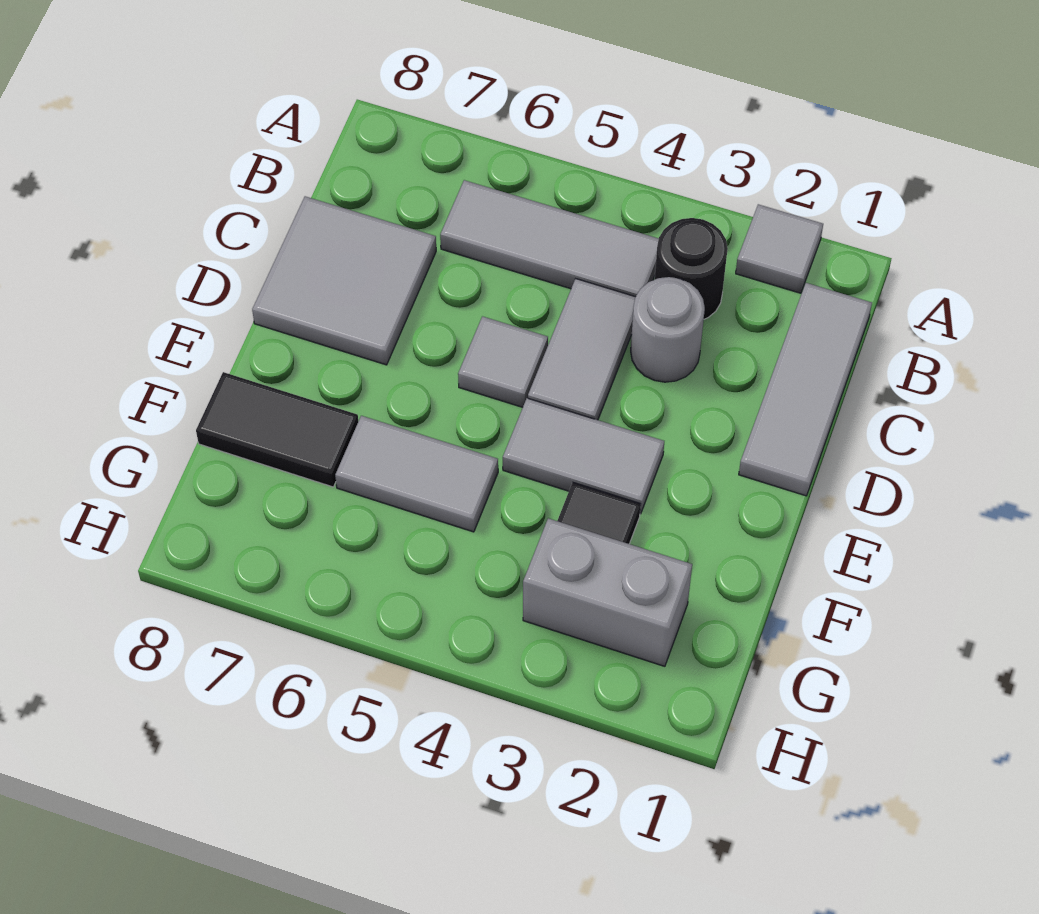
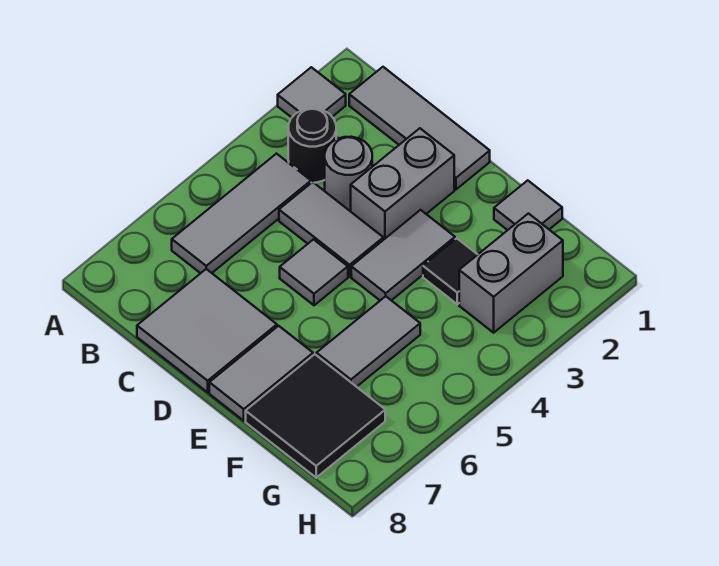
none -> grey brick D2:D3 level 1
none -> grey tile E7:E8 level 1
none -> grey tile F1 level 1
black tile F7:F8 level 1 -> black tile F7:G8 level 1

